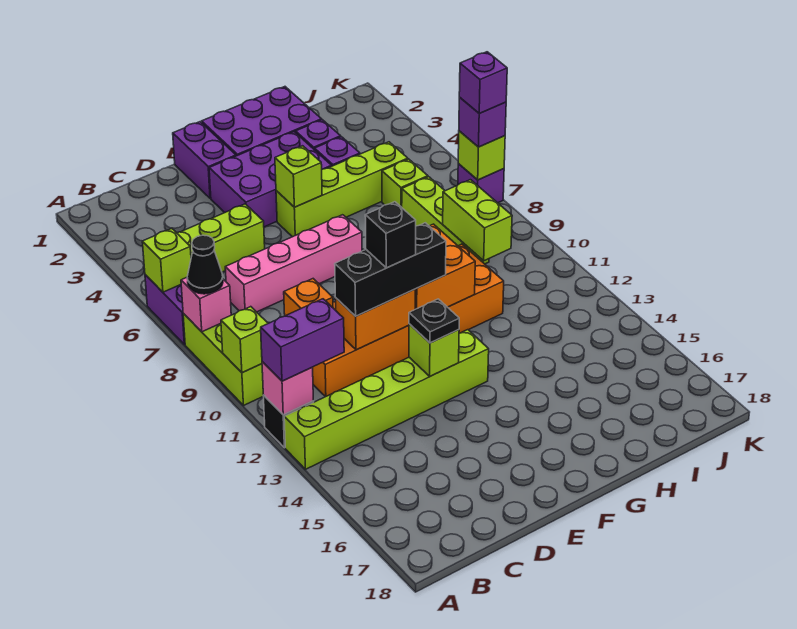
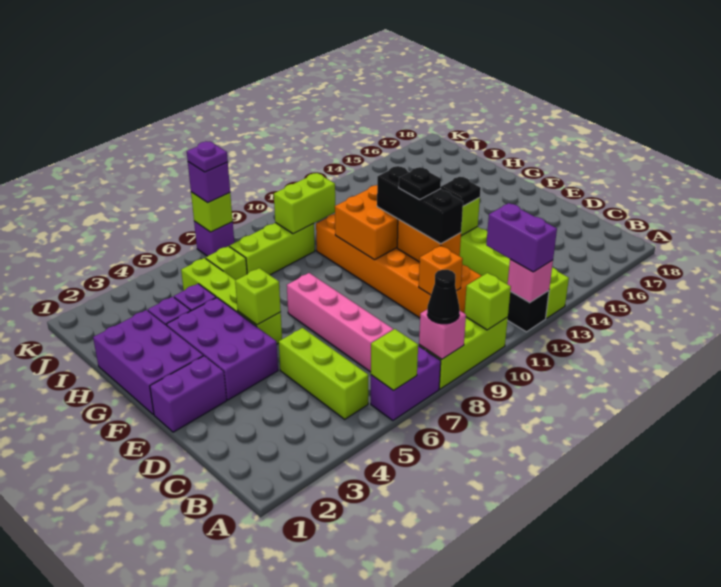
black brick E11 level 4 -> black plate E11 level 4
purple brick K7 level 4 -> purple plate K7 level 4

